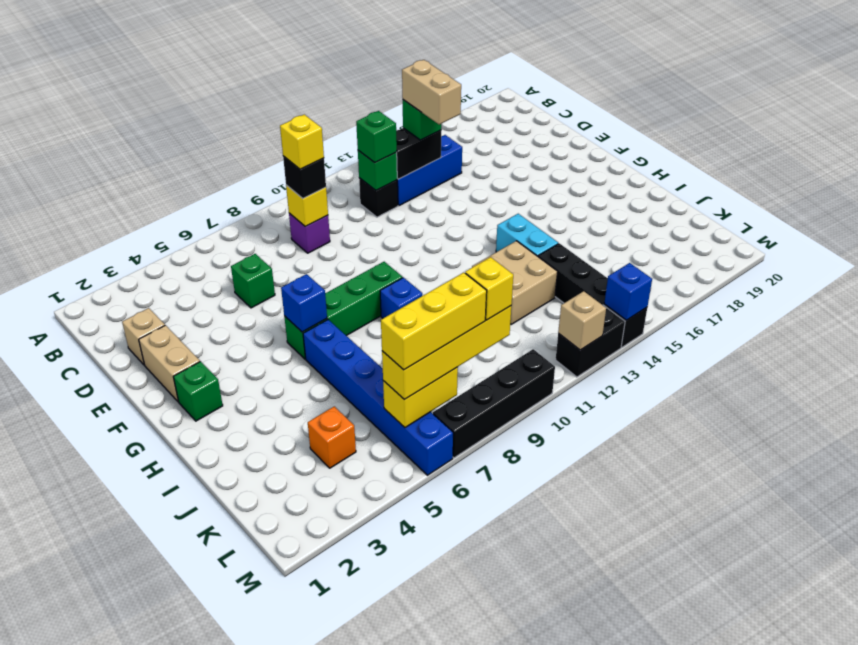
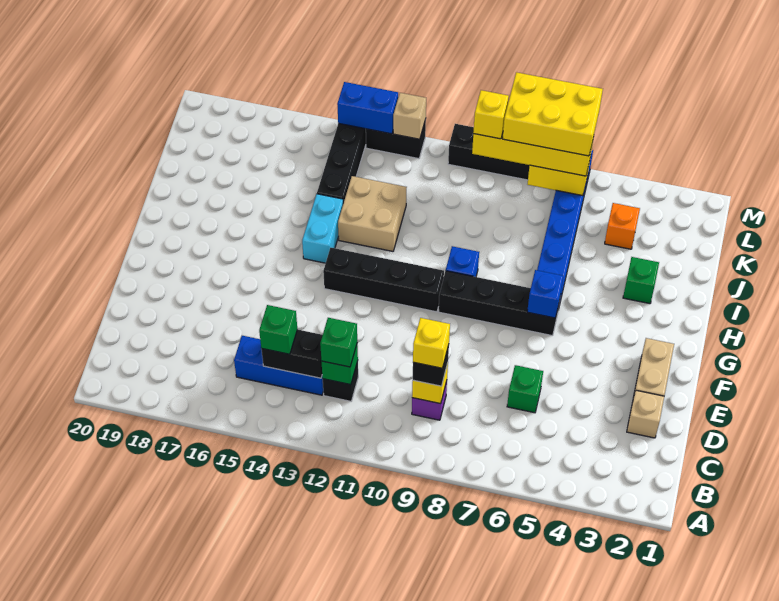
tan brick C14:D14 level 4 -> none
green brick G2 level 1 -> green brick I3 level 1
green brick G6:G9 level 1 -> black brick G6:G9 level 1
none -> black brick G10:G13 level 1
yellow brick L6:L8 level 4 -> yellow brick L6:M8 level 4
blue brick M14 level 2 -> blue brick M13:M14 level 2

